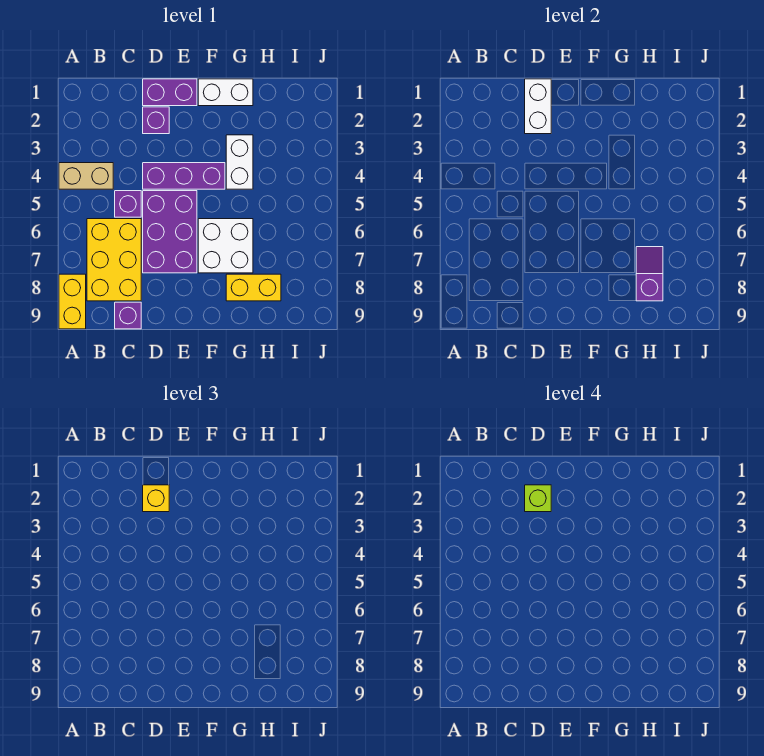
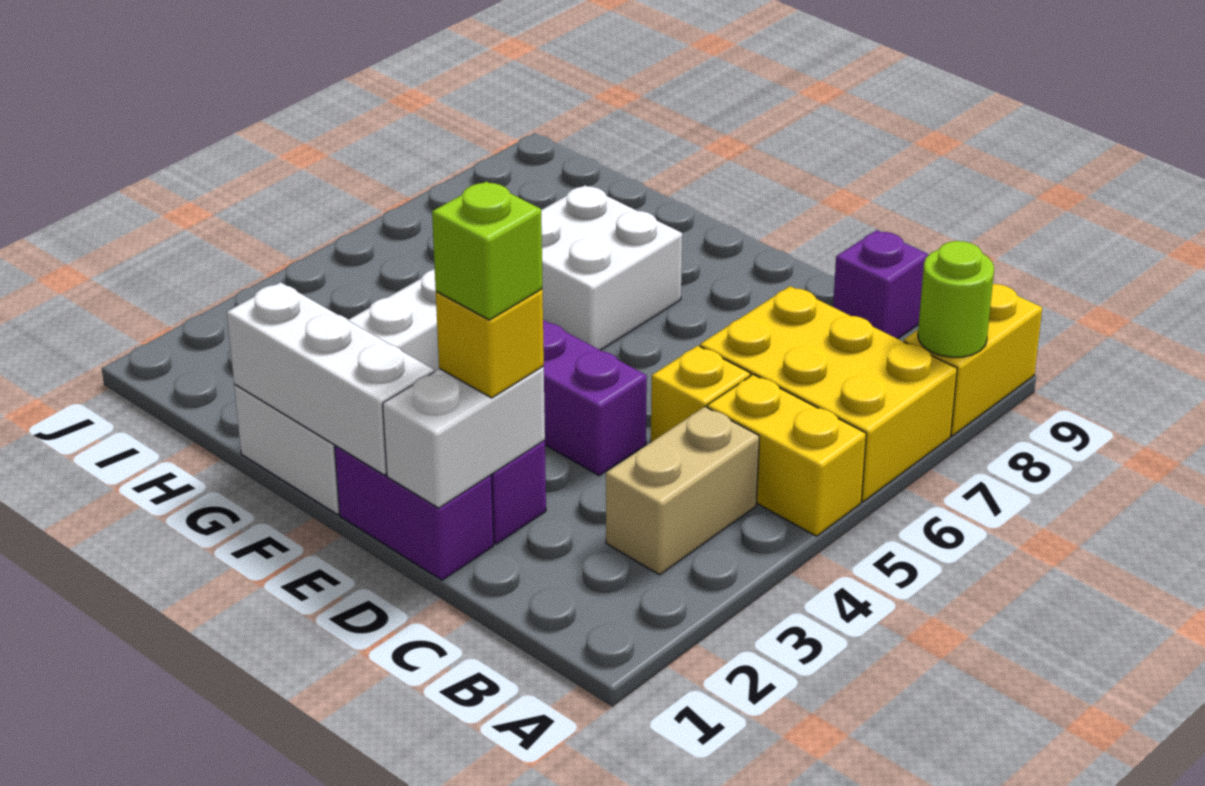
tan brick A4:B4 level 1 -> tan brick B3:B4 level 1
none -> lime round brick A8 level 2
yellow brick B6:C8 level 1 -> yellow brick A6:C7 level 1
purple brick C5 level 1 -> yellow brick C5 level 1
purple brick D5:E7 level 1 -> none
none -> white brick E1:G1 level 2
yellow brick G8:H8 level 1 -> yellow brick A5:B5 level 1
purple slope H7:H8 level 2 top 8 -> none

